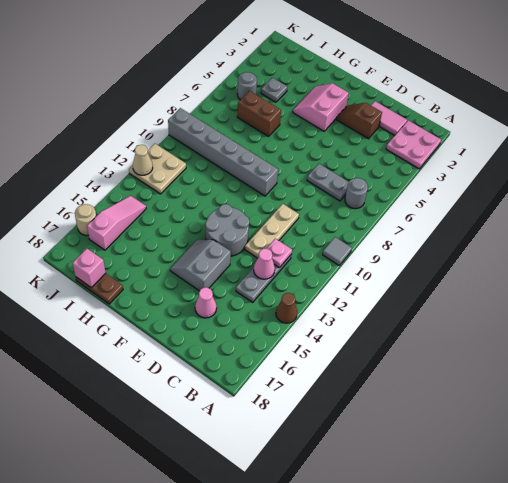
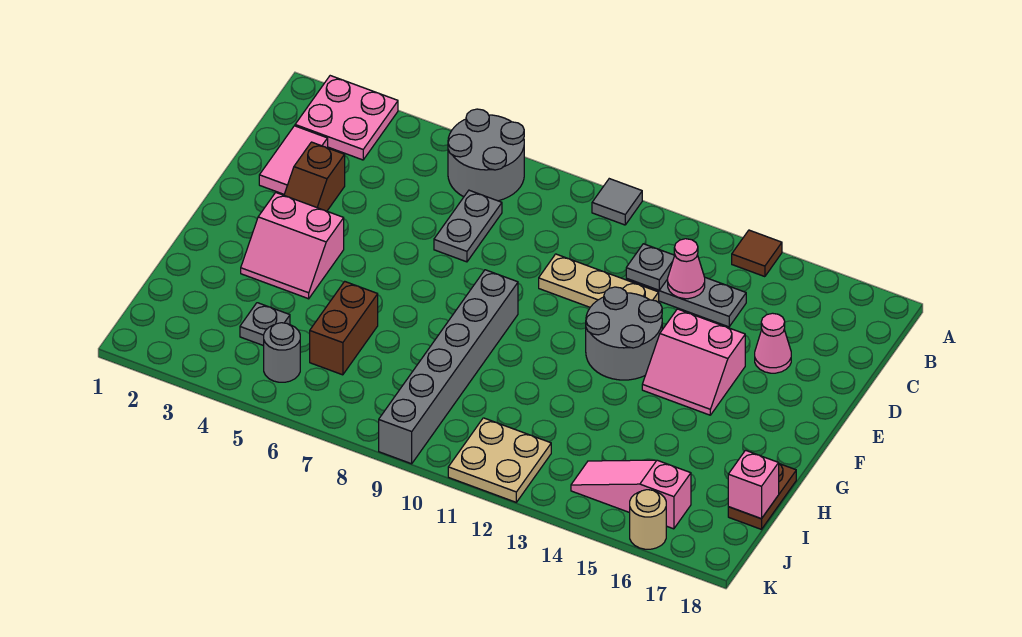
brown cone A14 level 1 -> brown tile A14 level 1
grey round brick B7 level 1 -> grey round brick A6:B7 level 1
pink plate C12 level 2 -> grey plate C12 level 2
grey slope E14:F15 level 1 top E -> pink slope E14:F15 level 1 top E
tan cone K12 level 2 -> none

